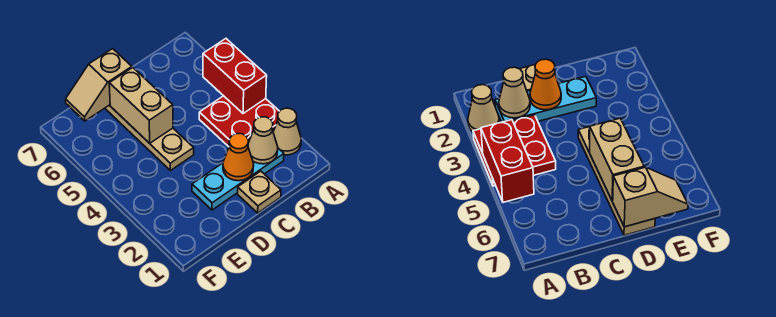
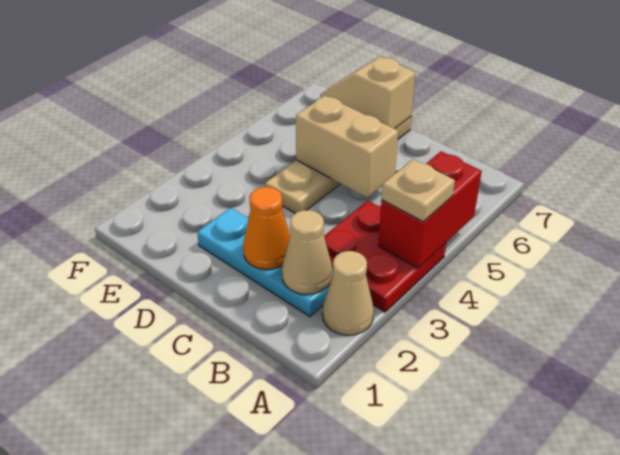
tan plate C1 level 1 -> tan plate A4 level 3
tan brick D5:D6 level 2 -> tan brick C5:D5 level 2

